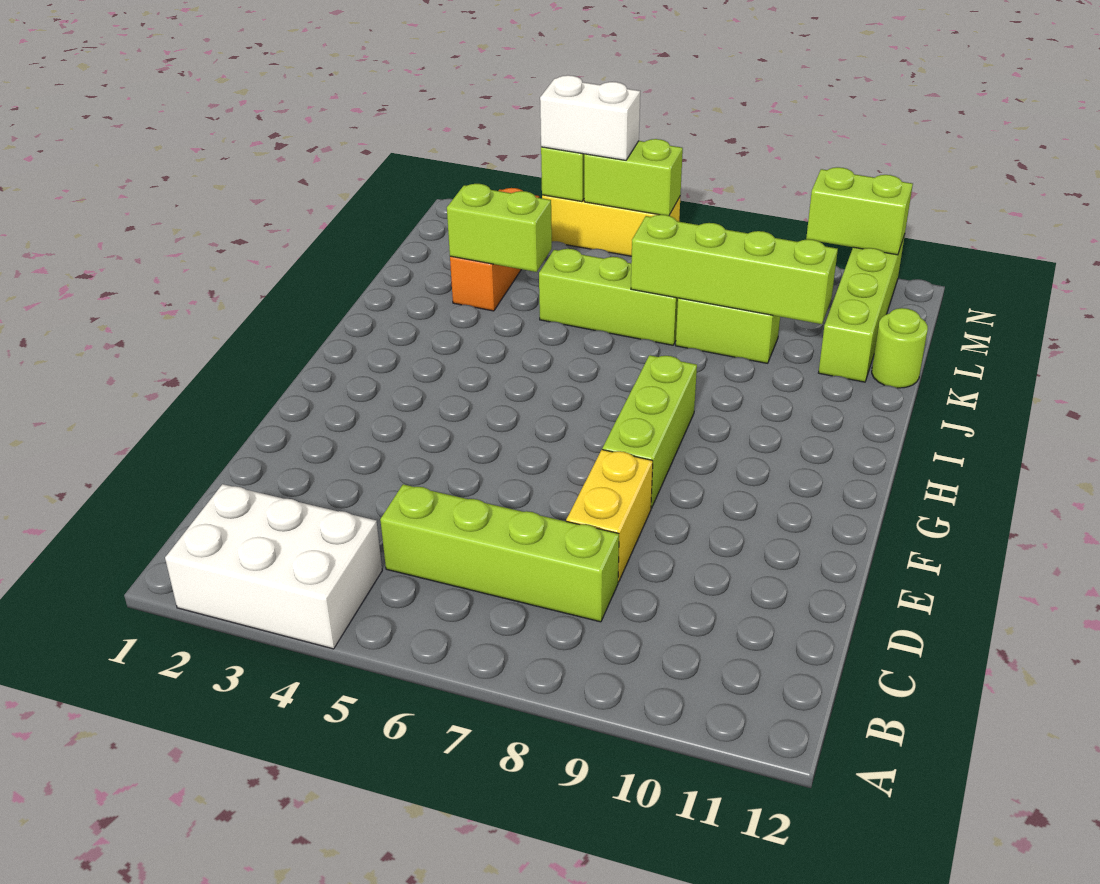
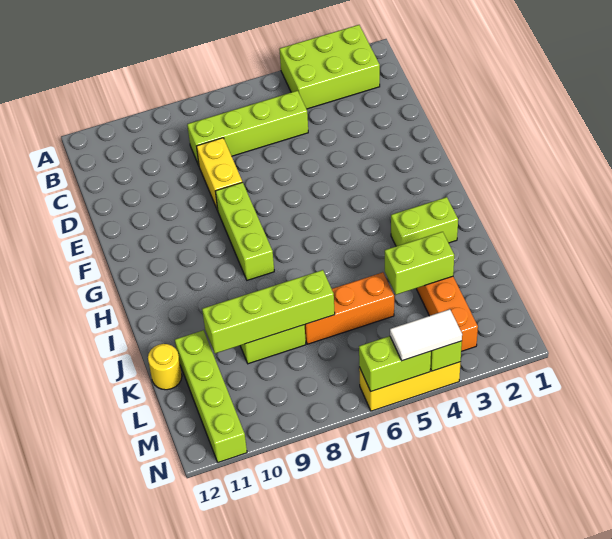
white brick A2:B4 level 1 -> lime brick A2:B4 level 1
lime brick K5:K7 level 1 -> orange brick K5:K7 level 1
lime round brick K12 level 1 -> yellow round brick K12 level 1
white brick N4:N5 level 3 -> white tile N4:N5 level 3
lime brick N10:N11 level 2 -> lime brick I2:I3 level 1

